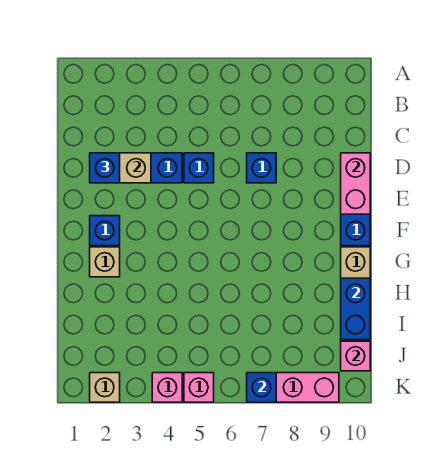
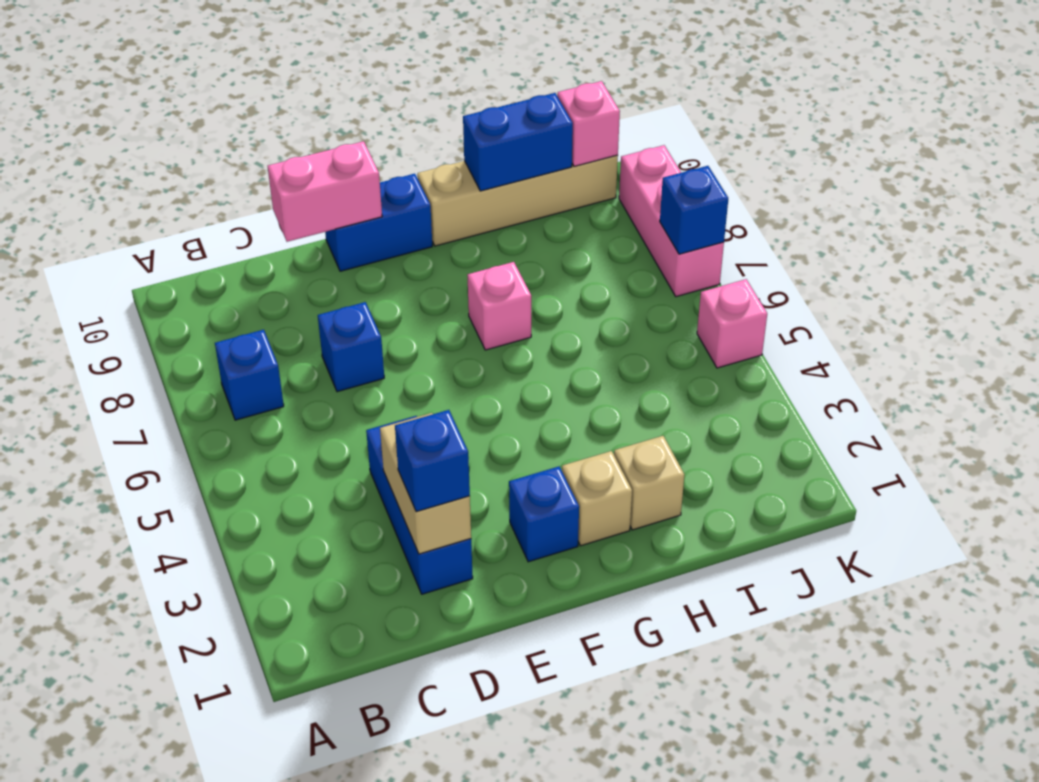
blue brick D5 level 1 -> blue brick B7 level 1
tan brick K2 level 1 -> tan brick H2 level 1
pink brick K4 level 1 -> pink brick G7 level 1

